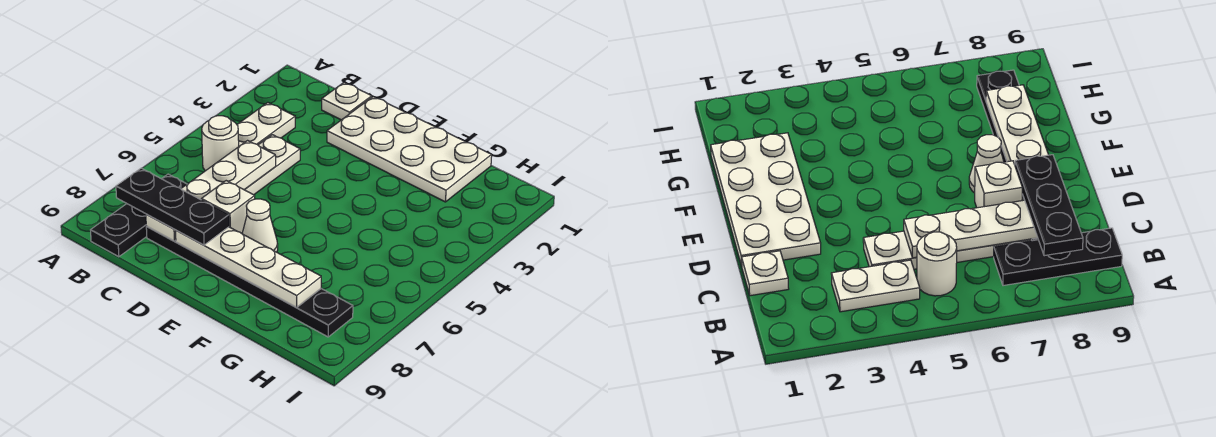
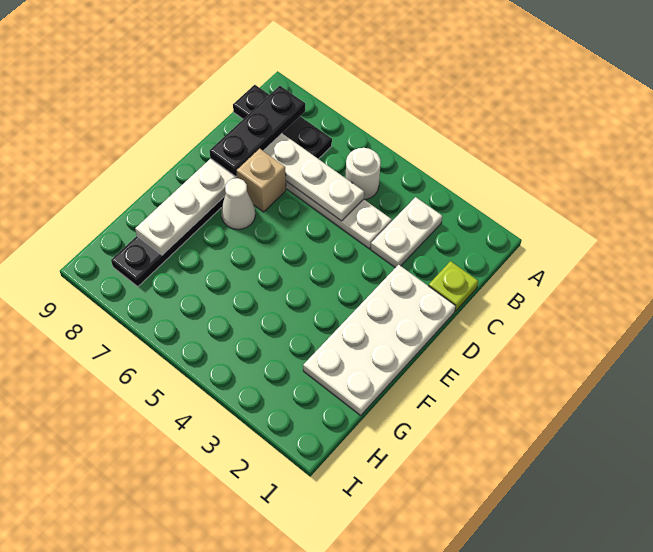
white plate B3:B4 level 1 -> white plate B3:C3 level 1
white plate C1 level 1 -> lime plate C1 level 1
white brick D7 level 1 -> tan brick D7 level 1

